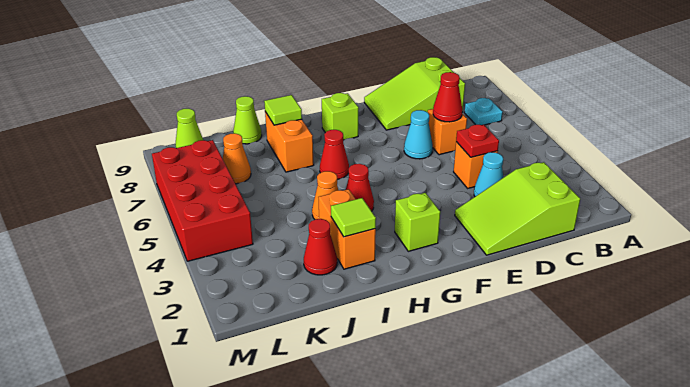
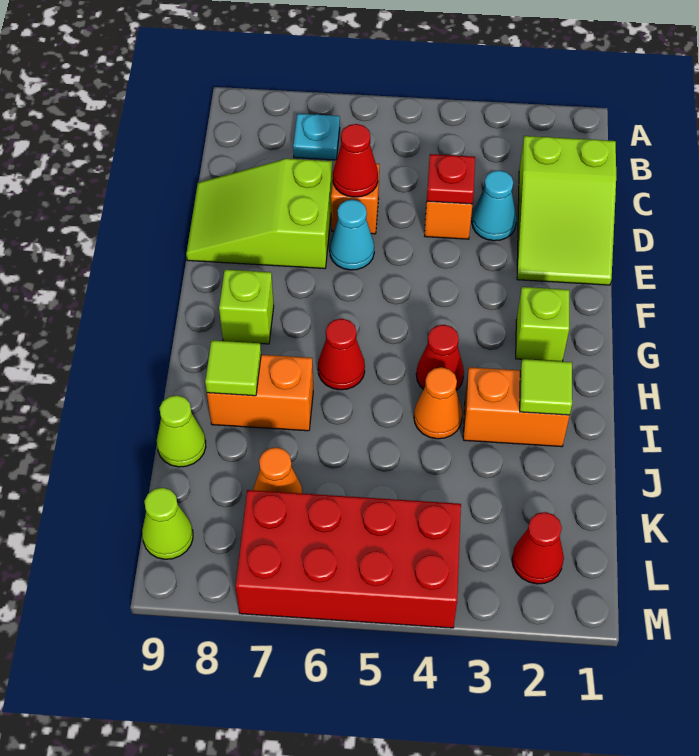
lime slope C8:E9 level 1 top C -> lime slope D7:E9 level 1 top 7
red cone J2 level 1 -> red cone L2 level 1

